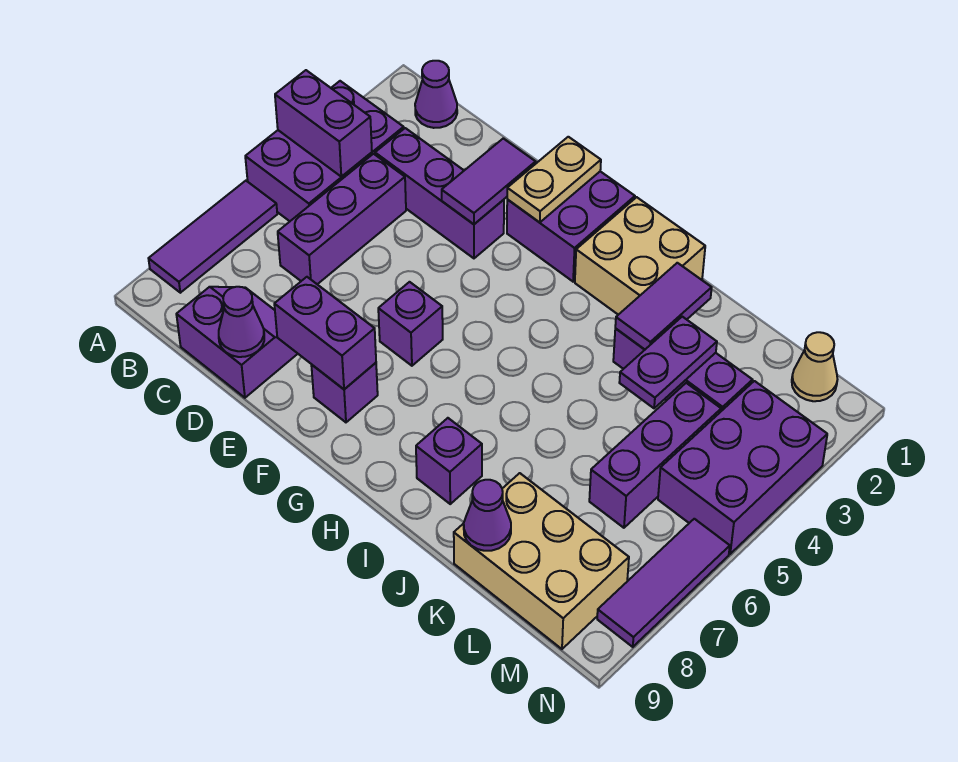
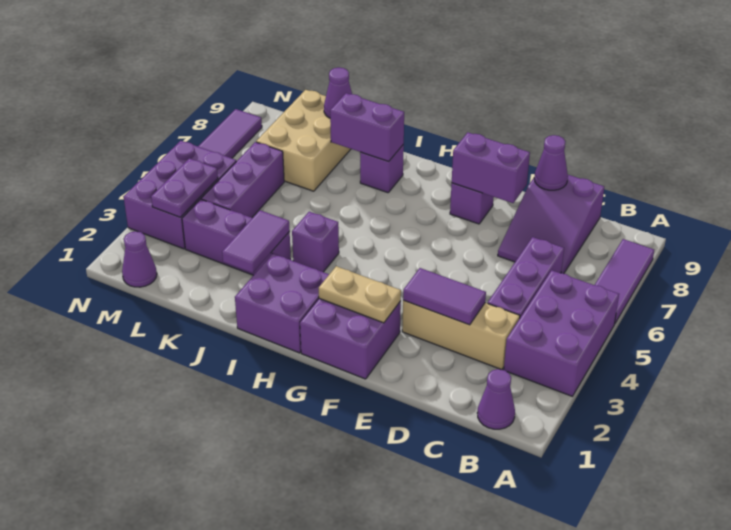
purple brick A4:B4 level 2 -> purple brick I8:J8 level 2
purple brick C3:E3 level 1 -> tan brick C3:E3 level 1
purple slope C8:D9 level 1 top 9 -> purple slope C7:D9 level 1 top 9
purple tile E2:E3 level 2 -> purple tile D3:E3 level 2
tan plate F1:F2 level 2 -> tan plate F2:G2 level 2
purple brick F6 level 1 -> purple brick I4 level 1
tan brick H1:I2 level 1 -> purple brick H1:I2 level 1
purple plate K3:K4 level 2 -> purple plate M3:M4 level 2
tan brick K8:M9 level 1 -> tan brick K7:L9 level 1
tan cone M1 level 1 -> purple cone M1 level 1

